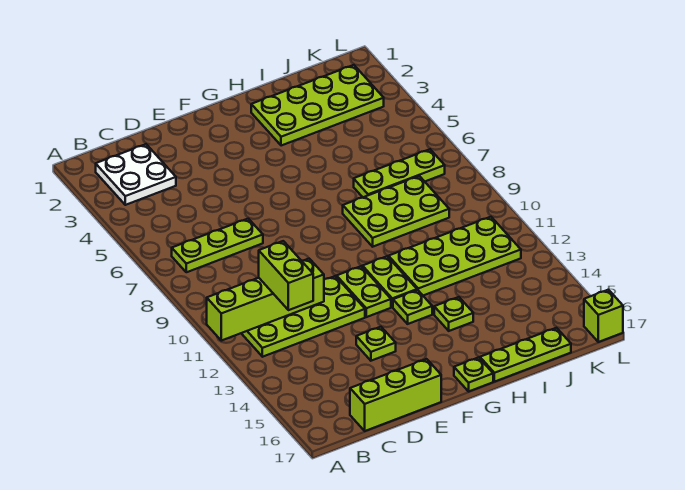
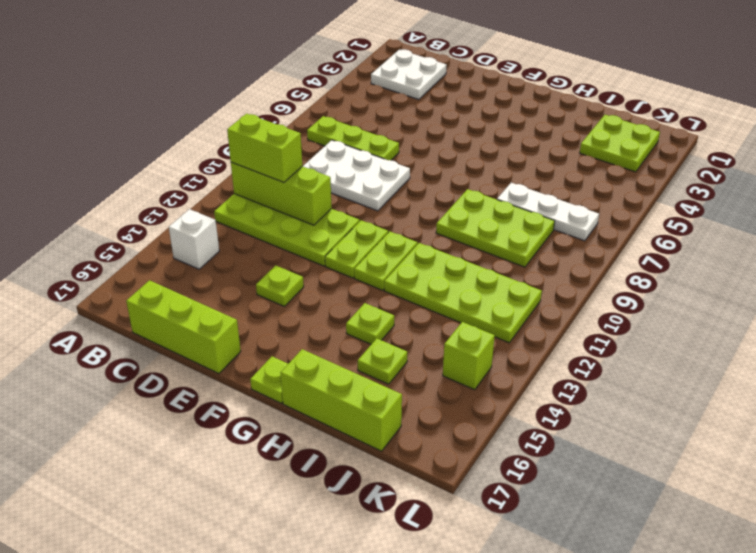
lime brick A11:D11 level 2 -> lime brick B11:D11 level 2
none -> white brick B14 level 1
none -> white plate C8:E9 level 1
lime brick C11:C12 level 3 -> lime brick B11:C11 level 3
lime plate G13 level 1 -> lime plate I15 level 1
lime plate H2:K3 level 1 -> lime plate J2:K3 level 1
lime plate H17:J17 level 1 -> lime brick H17:J17 level 1
lime plate I7:K7 level 1 -> white plate I7:K7 level 1
lime brick L17 level 1 -> lime brick K14 level 1

